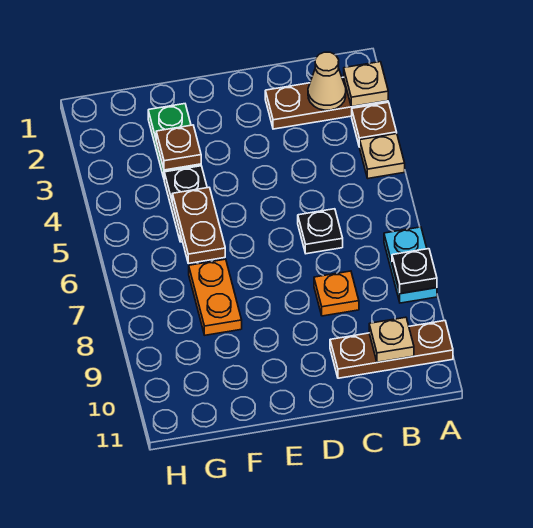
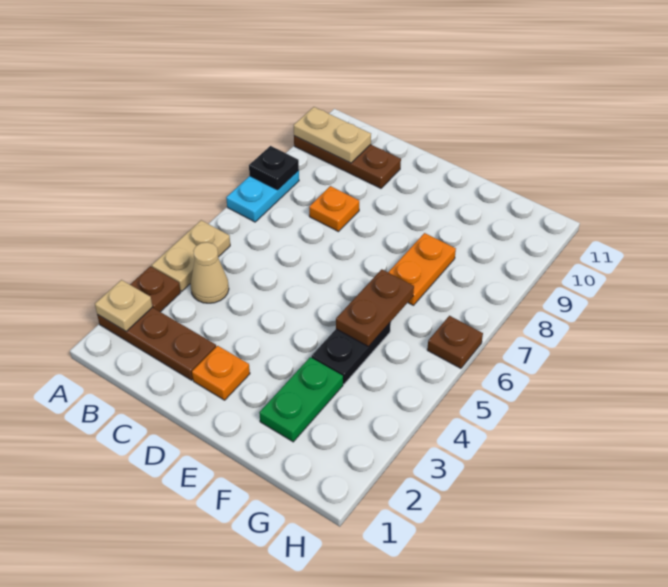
tan plate A4 level 1 -> tan plate A4:A5 level 1
tan cone B2 level 2 -> tan cone B4 level 1
tan plate B10 level 2 -> tan plate A10:B10 level 2
black plate C6 level 1 -> none
none -> orange plate D2 level 1
brown plate F3 level 2 -> brown plate H6 level 1

